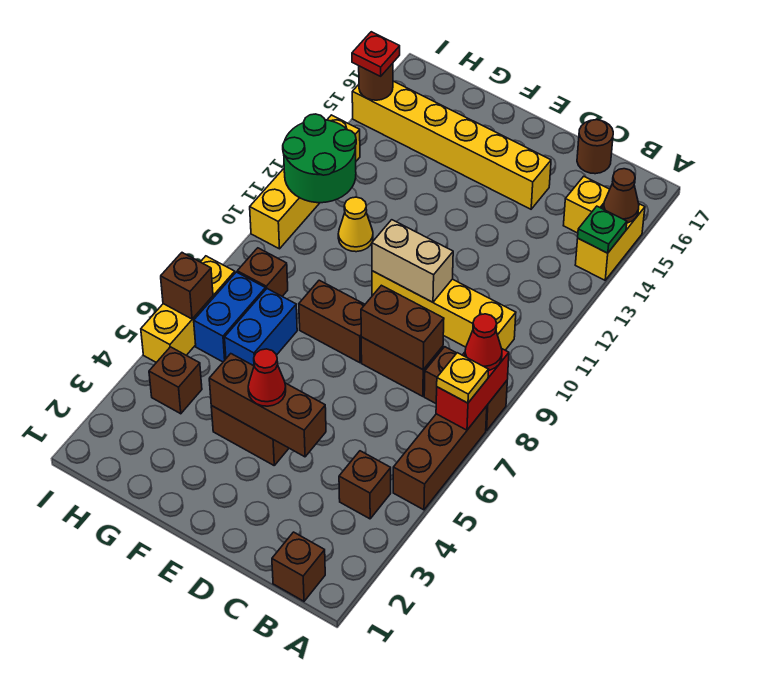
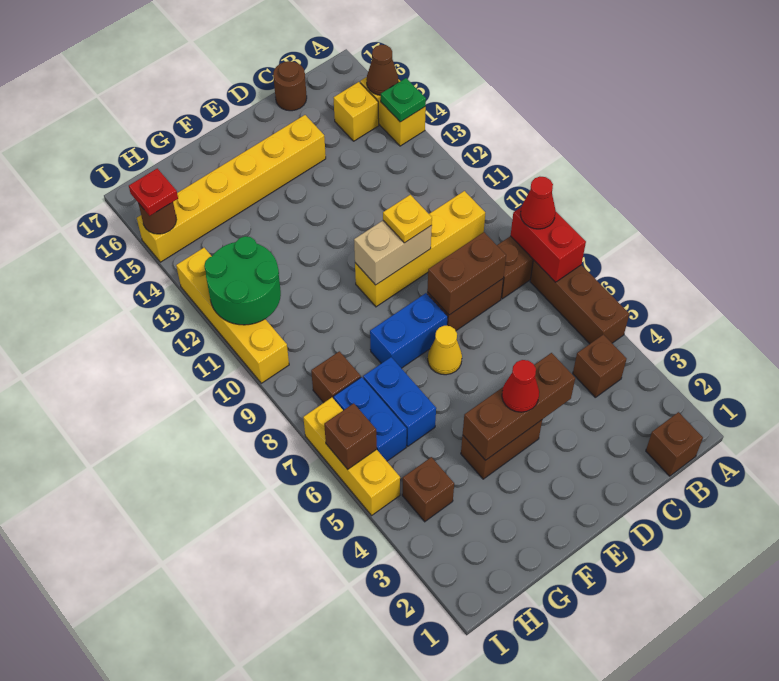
yellow plate A7 level 3 -> yellow plate D10 level 3
brown brick E8:F8 level 1 -> blue brick E8:F8 level 1
yellow cone G11 level 1 -> yellow cone E7 level 1

